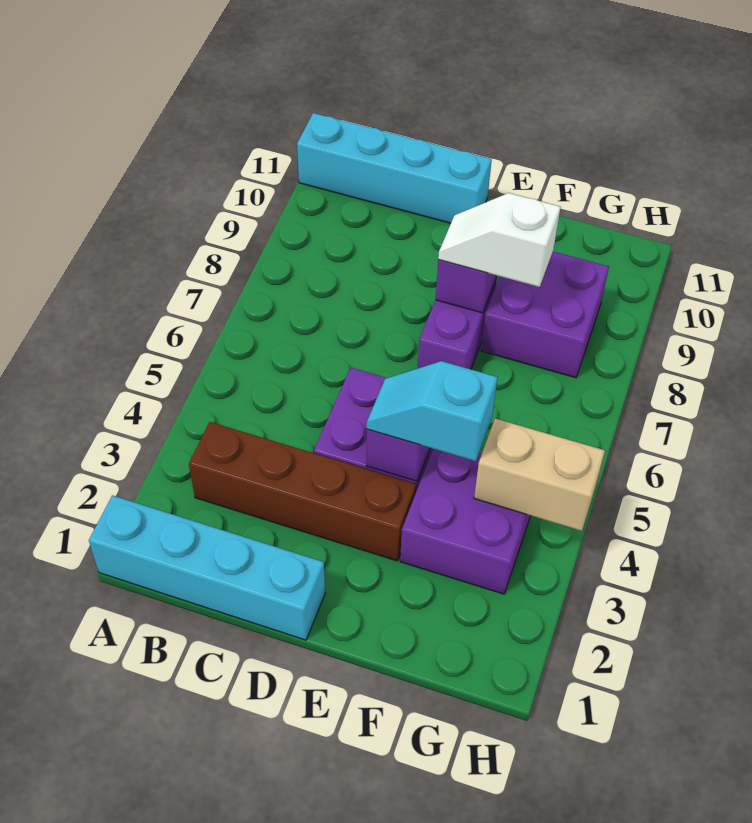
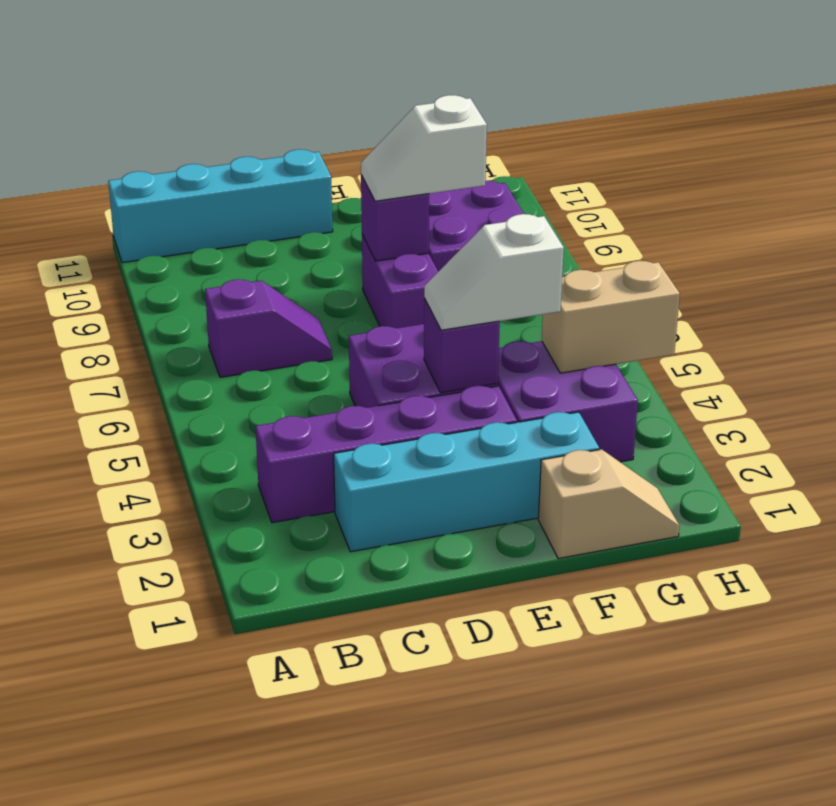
cyan brick A1:D1 level 1 -> cyan brick C2:F2 level 1
brown brick B3:E3 level 1 -> purple brick B3:E3 level 1
none -> purple slope B7:C7 level 1 top B
cyan slope E4:F4 level 3 top F -> white slope E4:F4 level 3 top F
none -> tan slope F1:G1 level 1 top F

